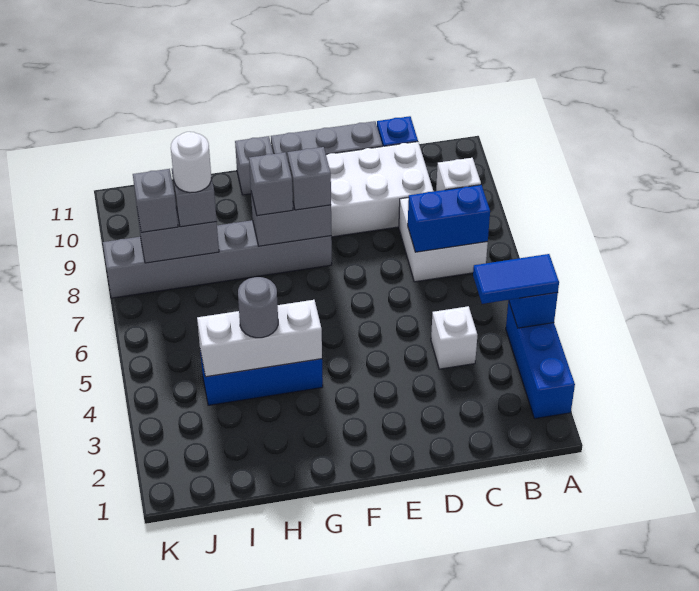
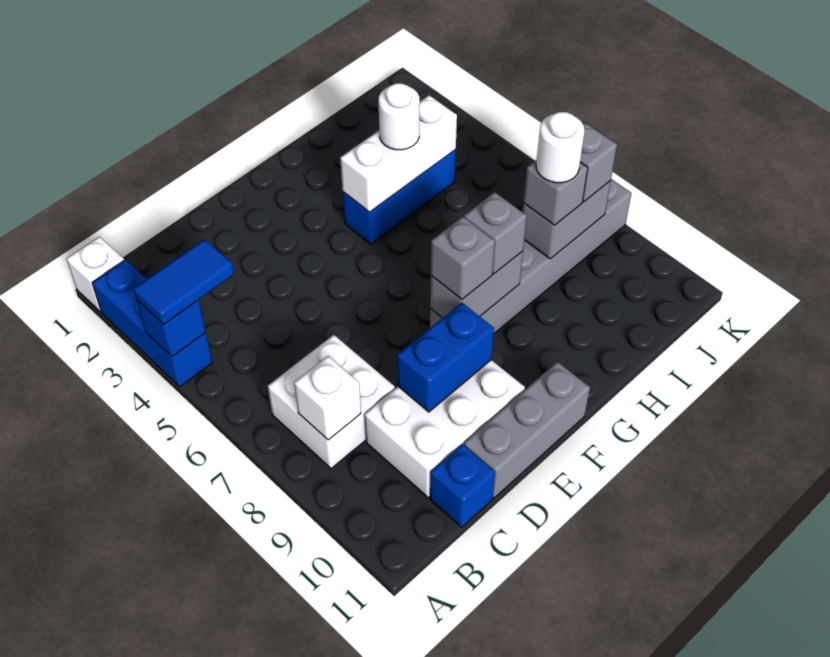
blue brick B7:C7 level 2 -> blue brick D9:E9 level 2
white brick C4 level 1 -> white brick A1 level 1
grey brick G11 level 1 -> none
grey round brick H4 level 3 -> white round brick H4 level 3

